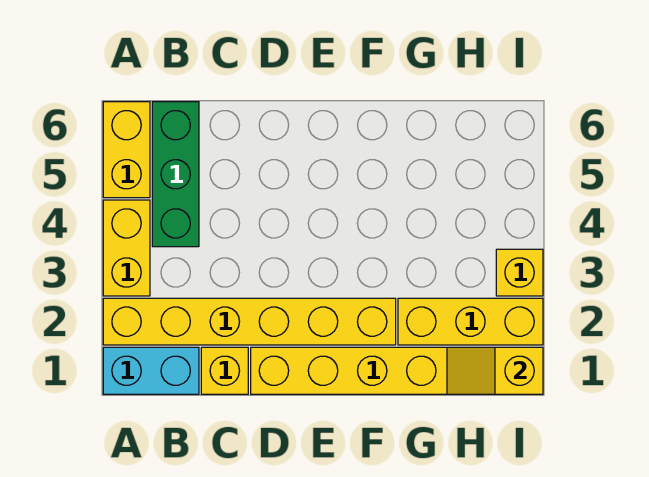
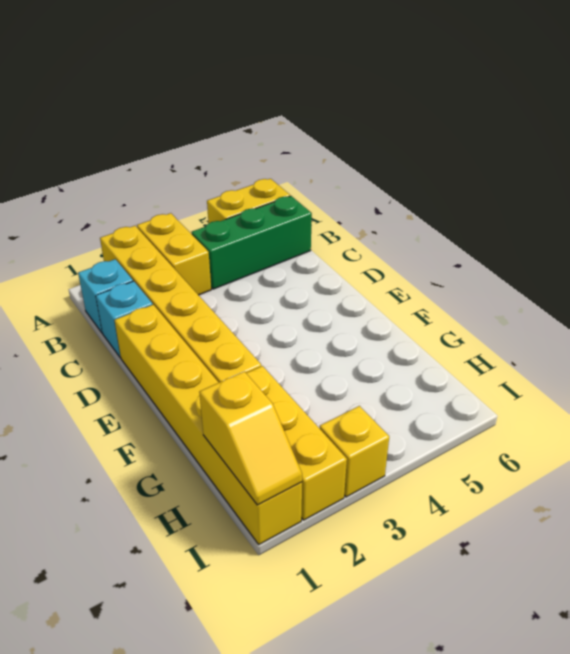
cyan brick A1:B1 level 1 -> cyan brick B1 level 1
yellow brick A3:A4 level 1 -> yellow brick A3:B3 level 1
yellow brick C1 level 1 -> cyan brick C1 level 1
yellow slope H1:I1 level 2 top I -> yellow slope H1:I1 level 2 top H

